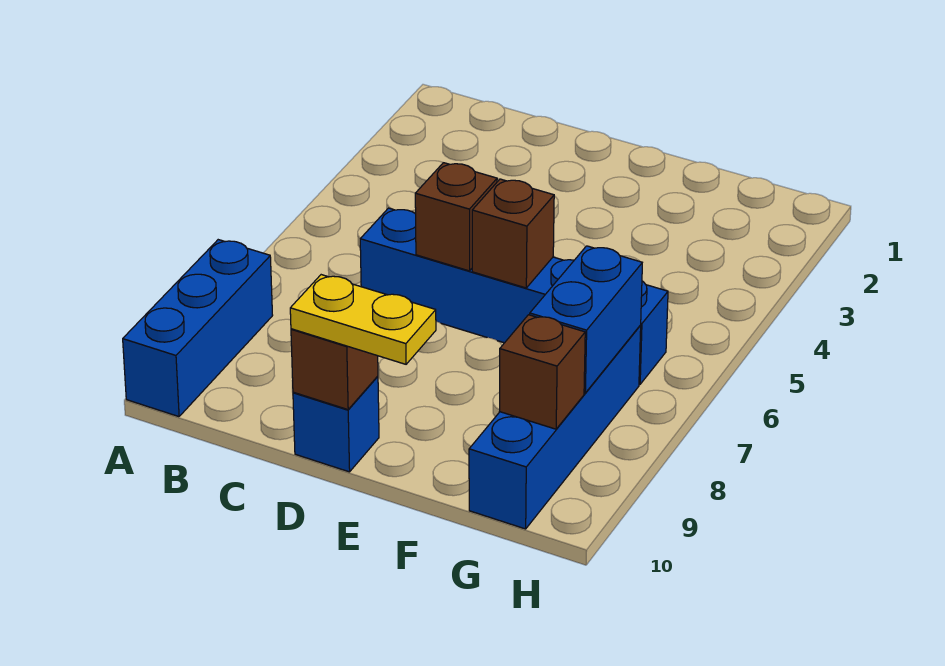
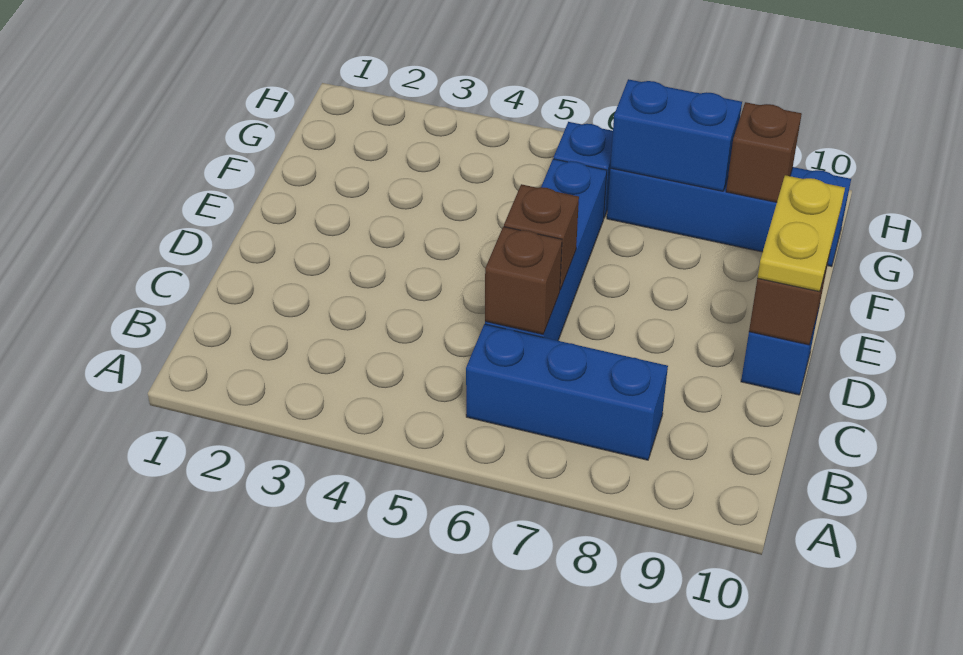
blue brick A8:A10 level 1 -> blue brick B6:B8 level 1
brown brick E6 level 2 -> brown brick C6 level 2

